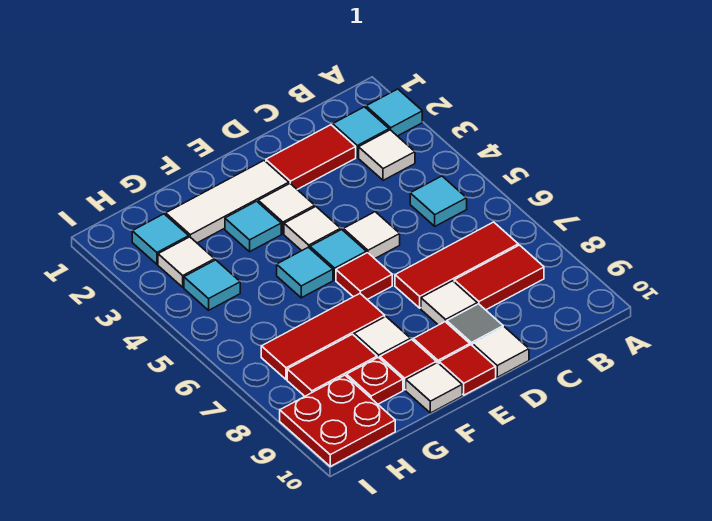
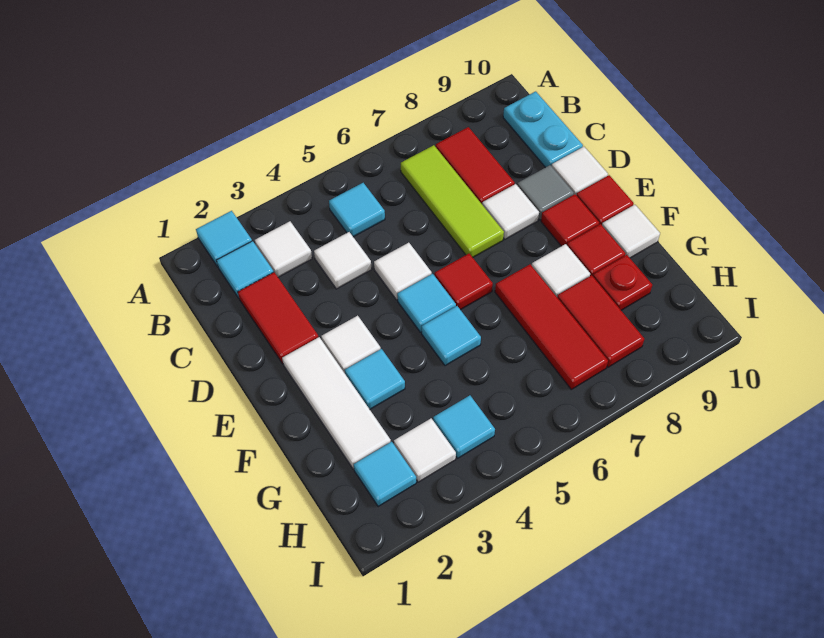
red tile B7:D7 level 1 -> lime tile B7:D7 level 1
none -> cyan plate B10:C10 level 1
white tile E4 level 1 -> white tile C4 level 1
red plate H9:I10 level 1 -> none

